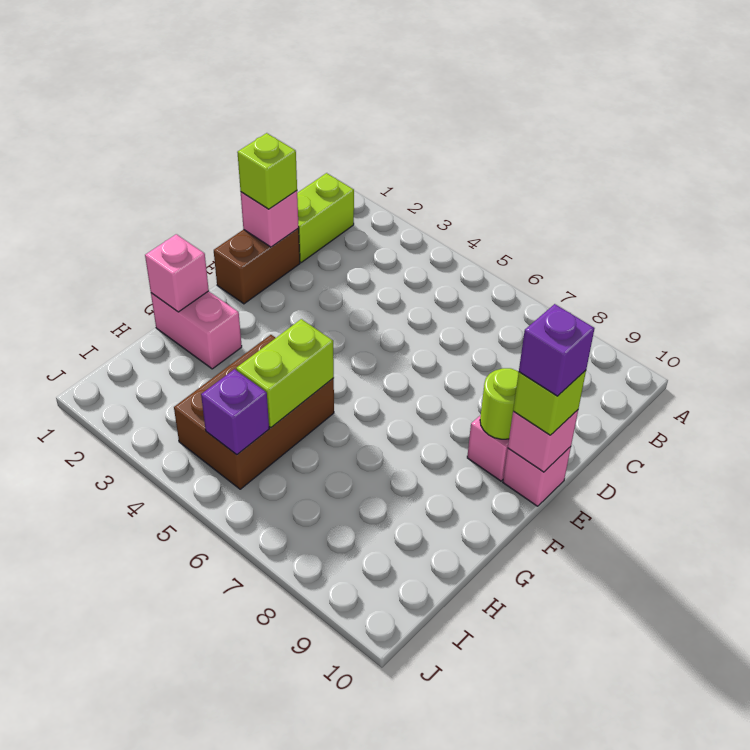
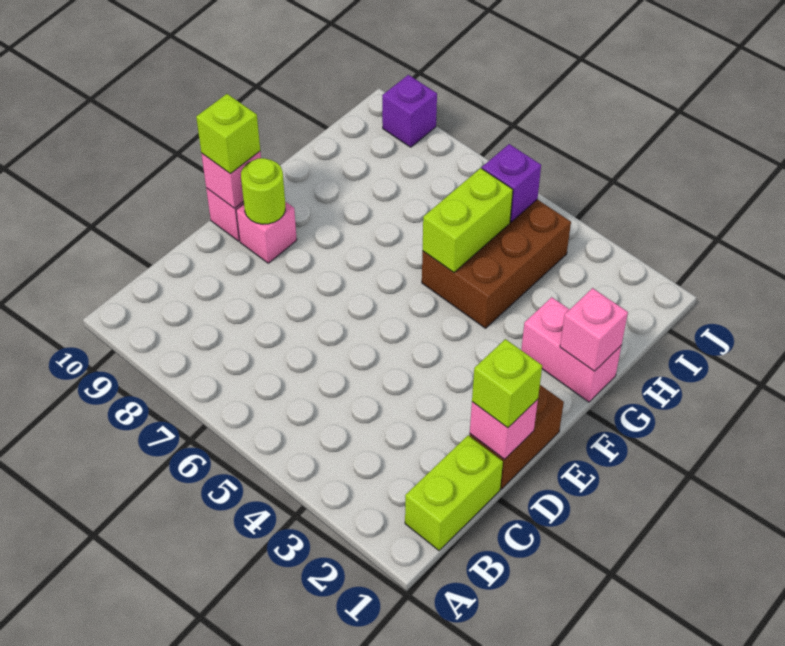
purple brick E10 level 4 -> purple brick J9 level 1

